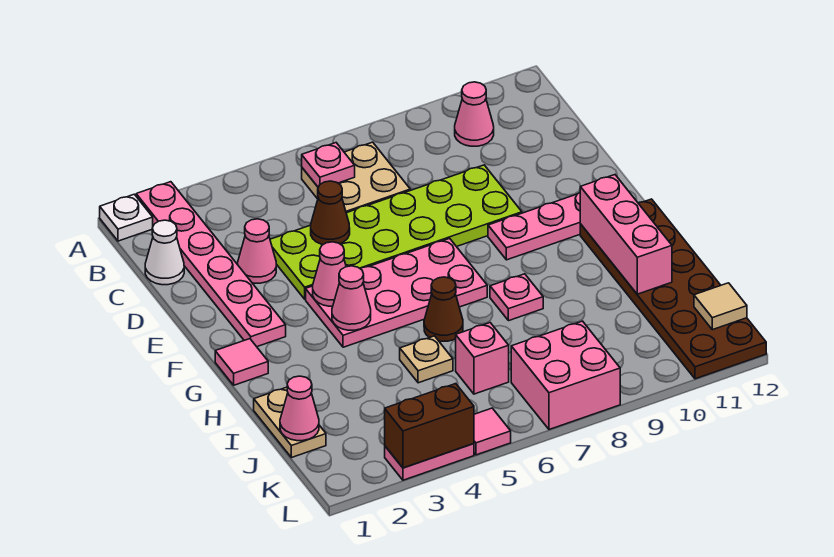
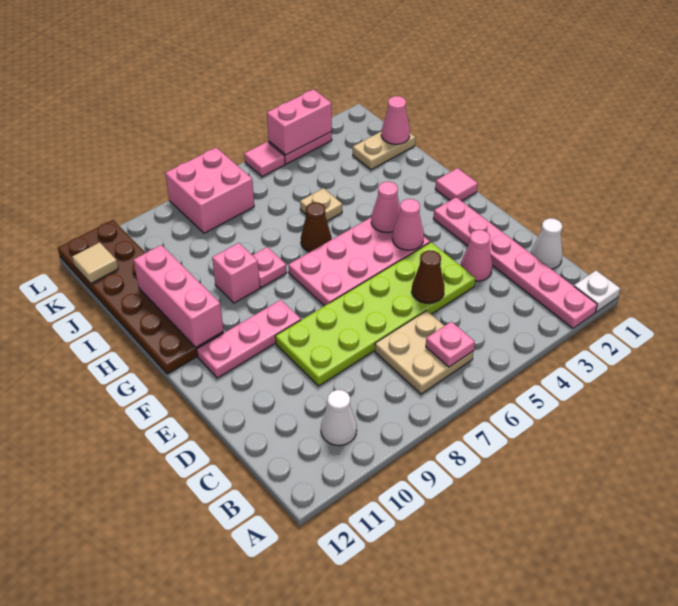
pink cone B10 level 1 -> white cone B10 level 1
tan plate I1:J1 level 1 -> tan plate J1:J2 level 1
pink brick J6 level 1 -> pink brick H9 level 1
brown brick L3:L4 level 2 -> pink brick L3:L4 level 2

